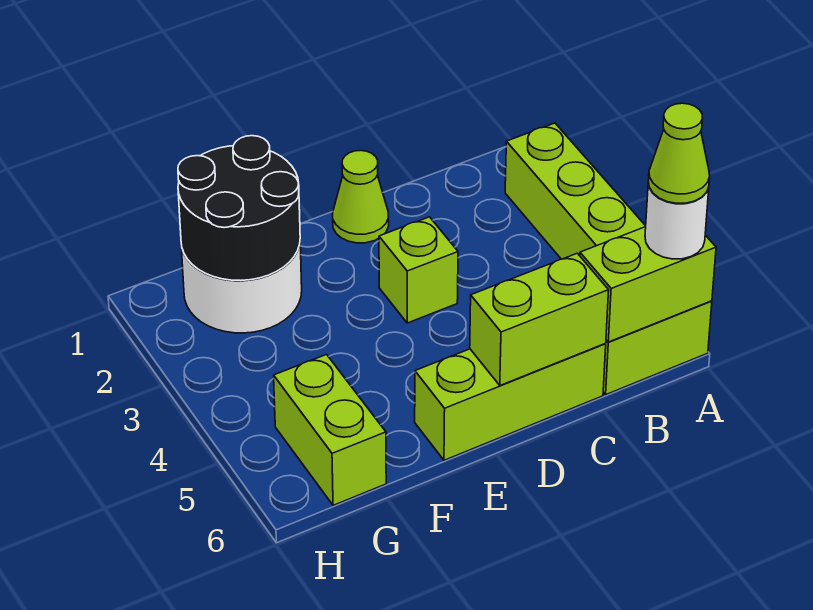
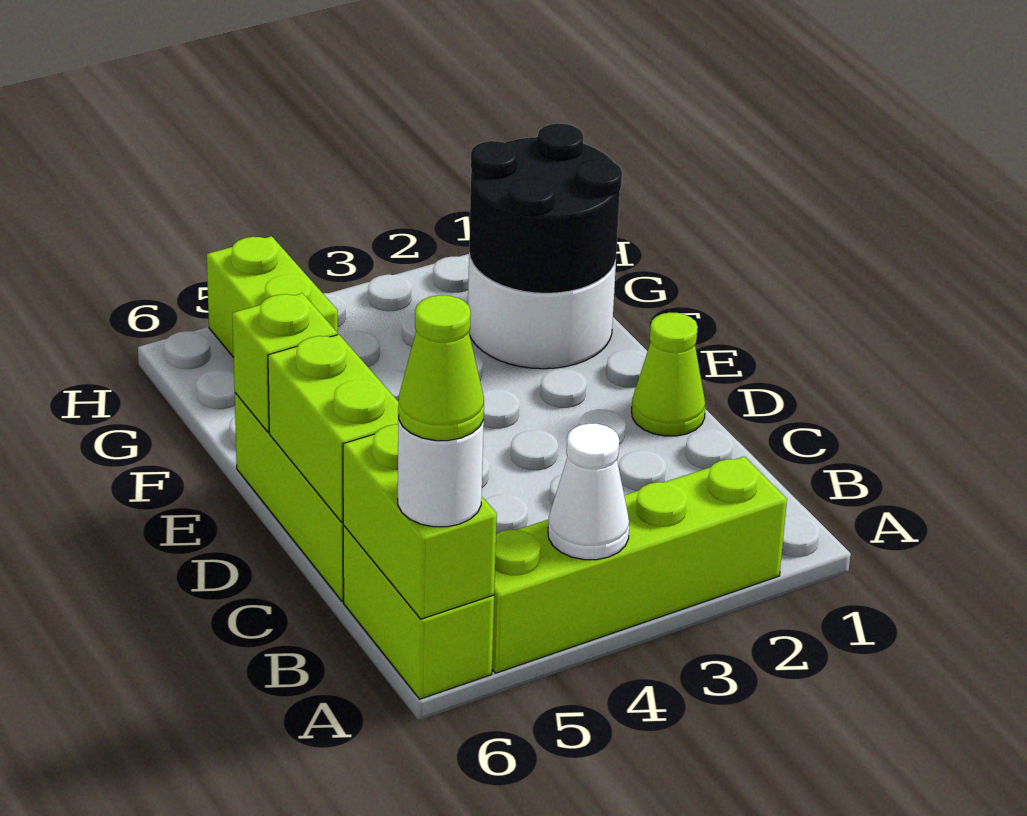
none -> white cone A4 level 2
lime brick D3 level 1 -> lime brick E6 level 2
lime brick G5:G6 level 1 -> lime brick G5:H5 level 1

